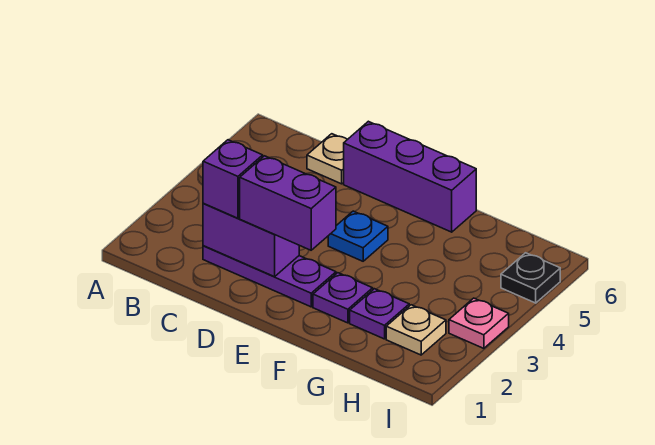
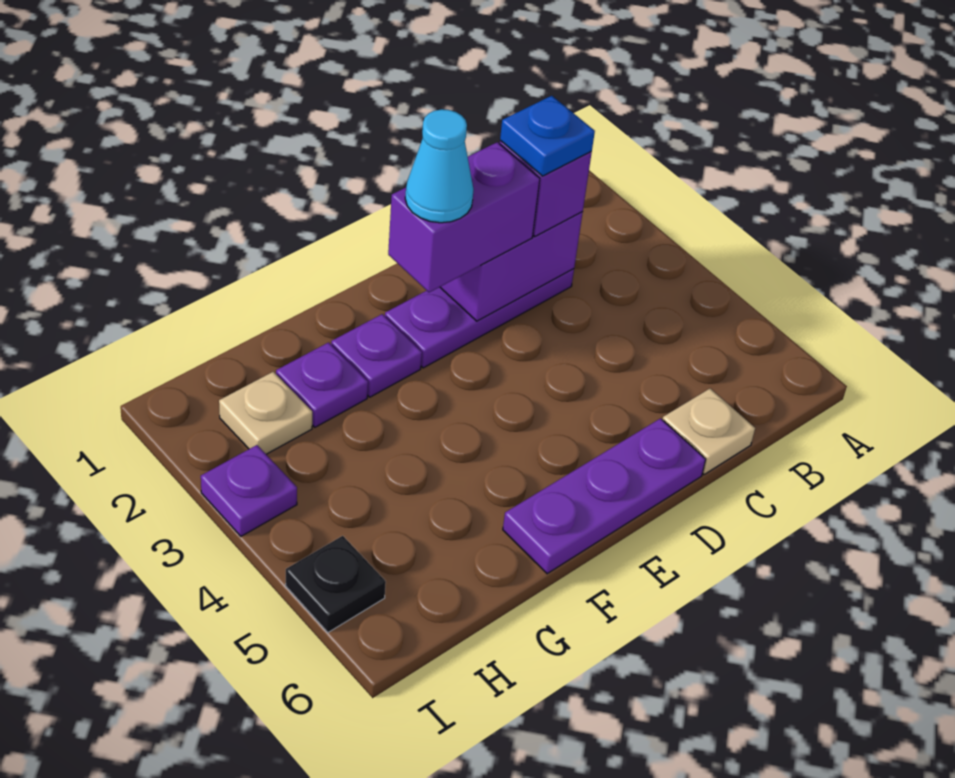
purple brick D6:F6 level 1 -> purple plate D6:F6 level 1
none -> cyan cone E2 level 4
blue plate E4 level 1 -> blue plate C2 level 4
pink plate I3 level 1 -> purple plate I3 level 1

